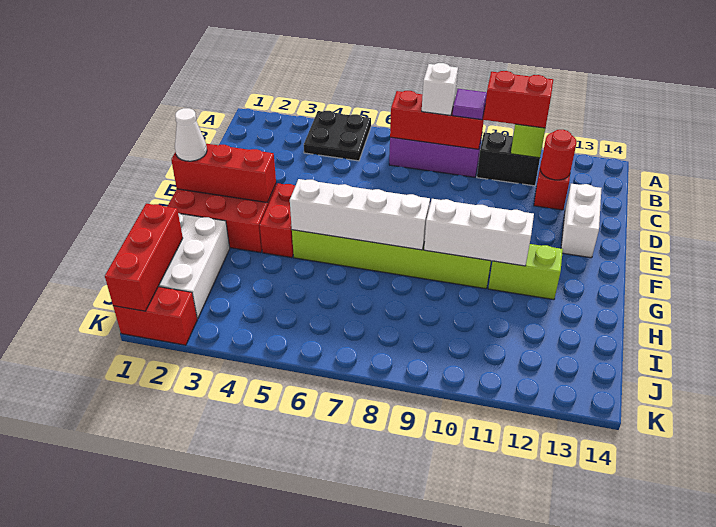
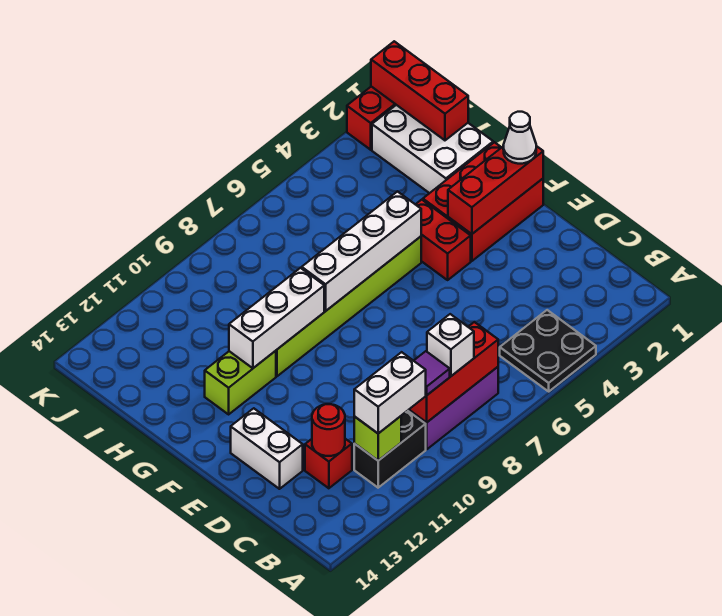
red brick B10:B11 level 3 -> white brick B10:B11 level 3

